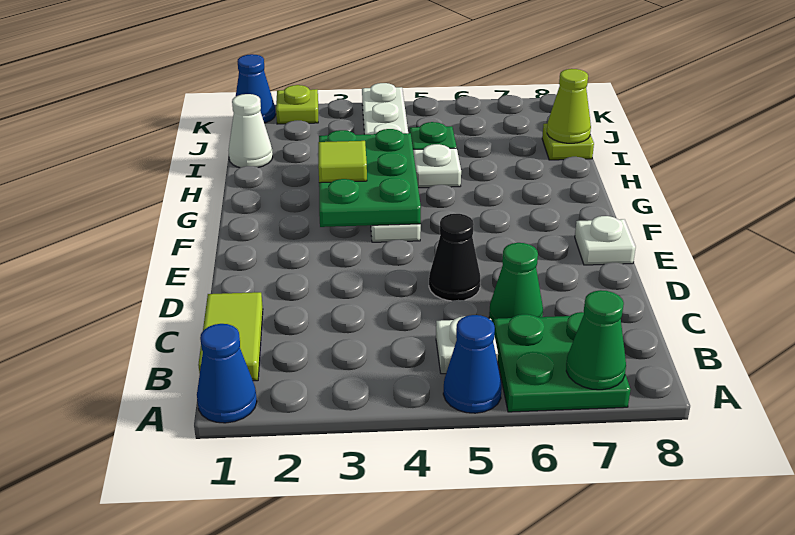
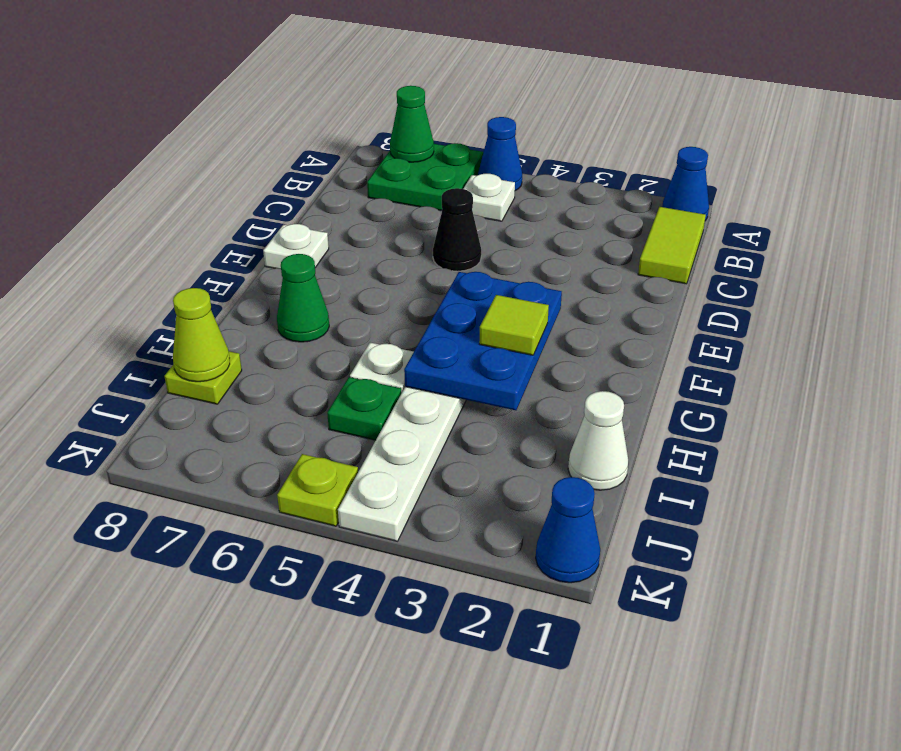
green cone C6 level 1 -> green cone G7 level 1
green plate F3:H4 level 2 -> blue plate F3:H4 level 2
lime plate K2 level 1 -> lime plate K5 level 1

